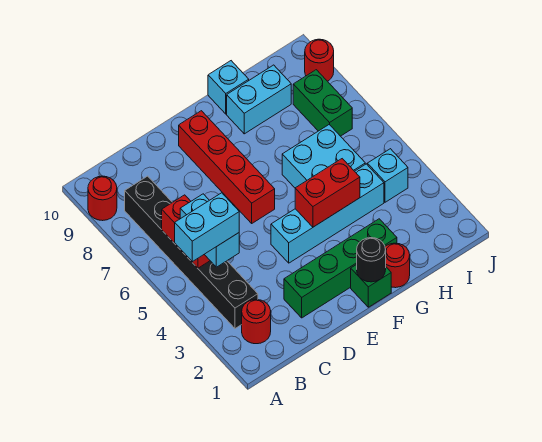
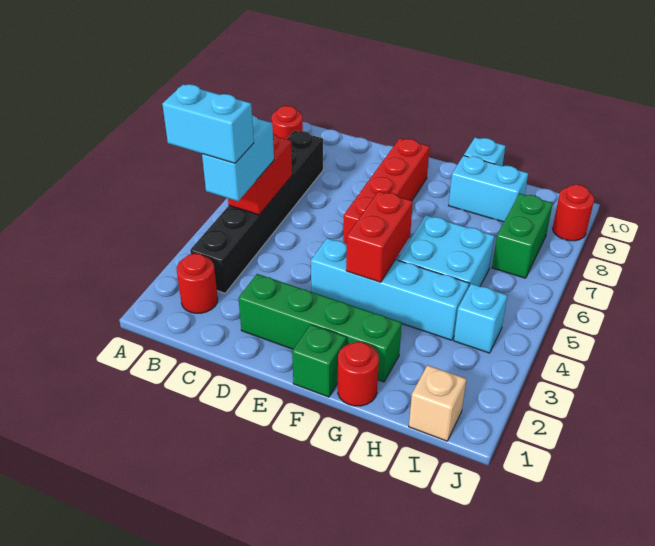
black round brick F1 level 2 -> none
red brick F4:G4 level 2 -> red brick F4:F5 level 2
none -> tan brick I1 level 1

